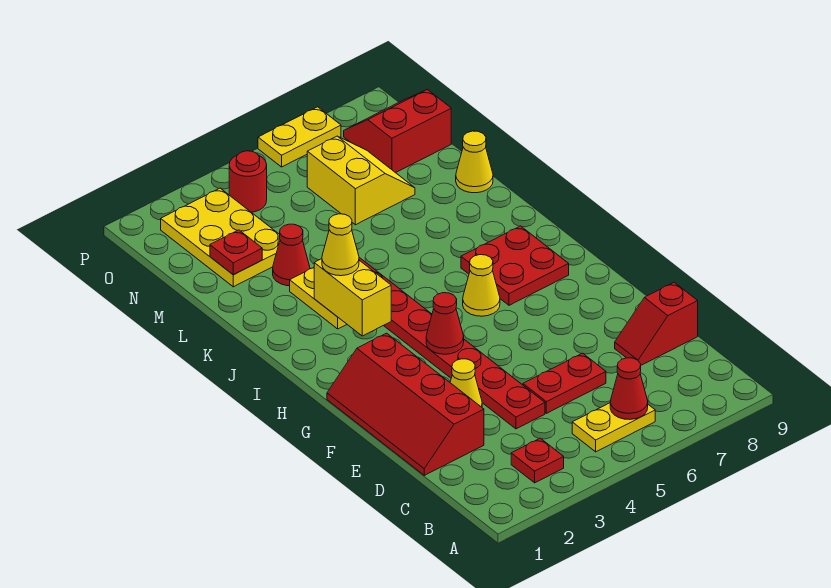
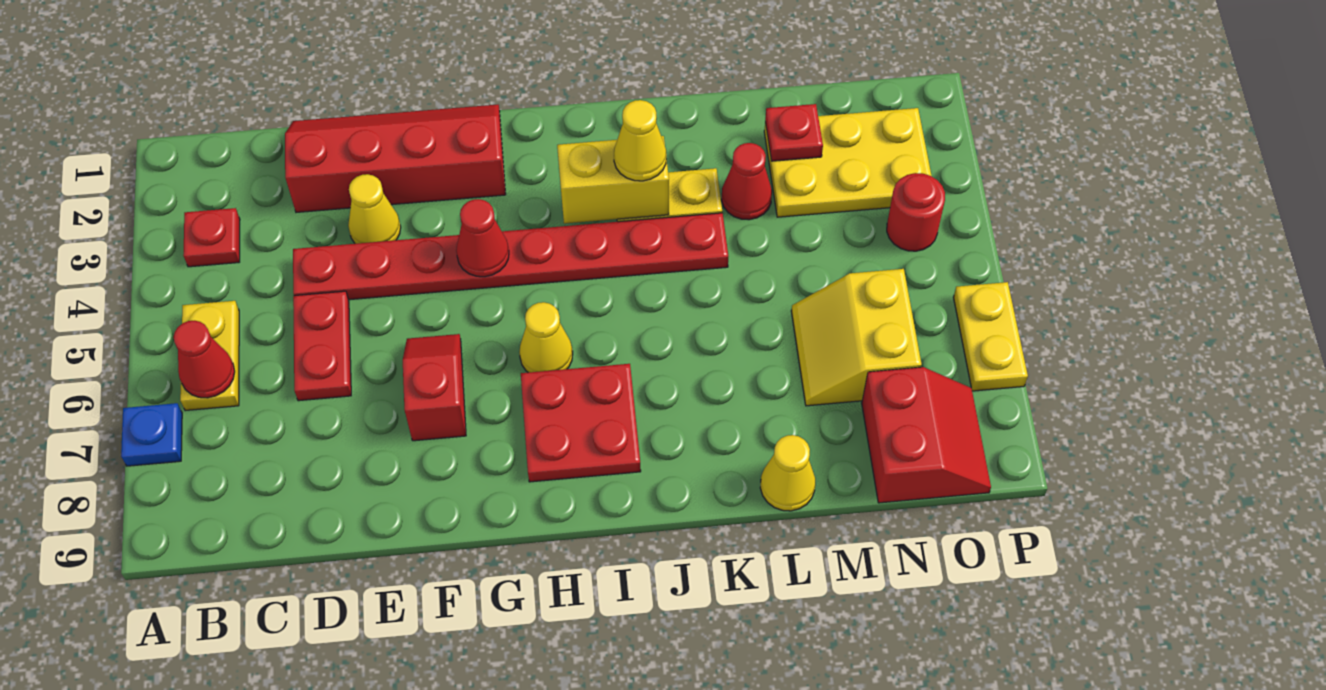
none -> blue plate A7 level 1
red slope D8:D9 level 1 top 9 -> red slope F6:F7 level 1 top 7
yellow slope M6:N7 level 1 top 6 -> yellow slope M6:N7 level 1 top N

